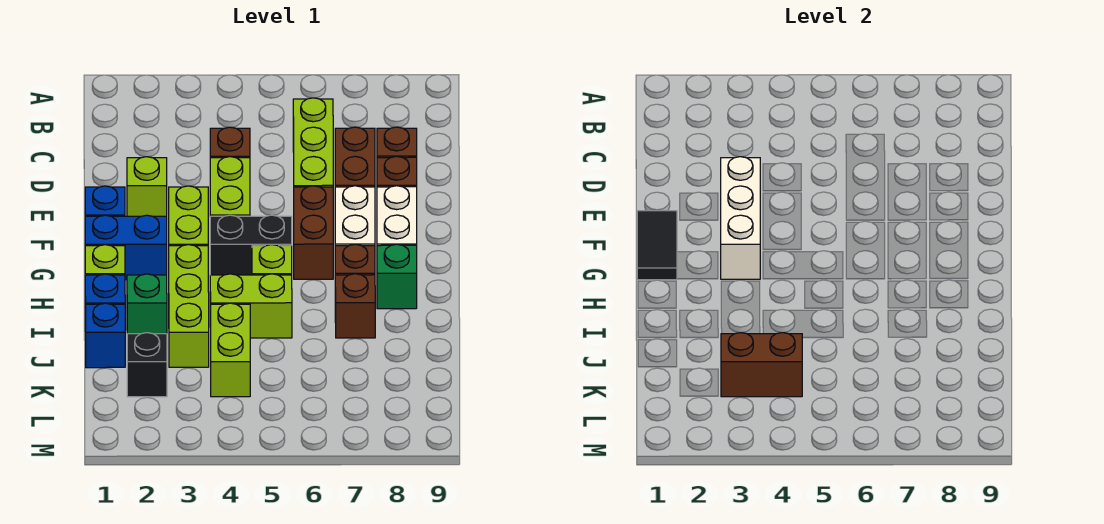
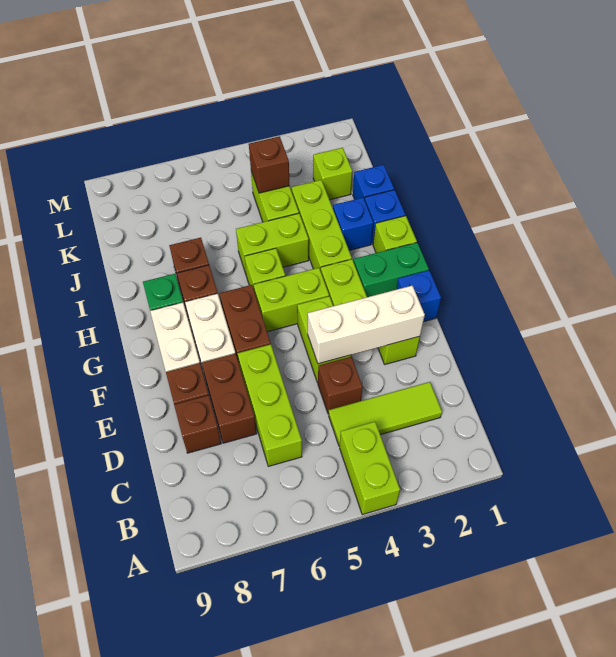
none -> lime brick A4:B4 level 1
none -> lime tile C2:C4 level 1
white brick E3:G3 level 2 -> white brick E2:E4 level 2
black tile F1:G1 level 2 -> none
blue brick G1:G2 level 1 -> green brick G1:G2 level 1
black brick G4:G5 level 1 -> lime brick G4:G5 level 1
green brick I2 level 1 -> blue brick I2 level 1
black brick K2 level 1 -> lime brick K2 level 1
brown brick K3:K4 level 2 -> brown brick K4 level 2

